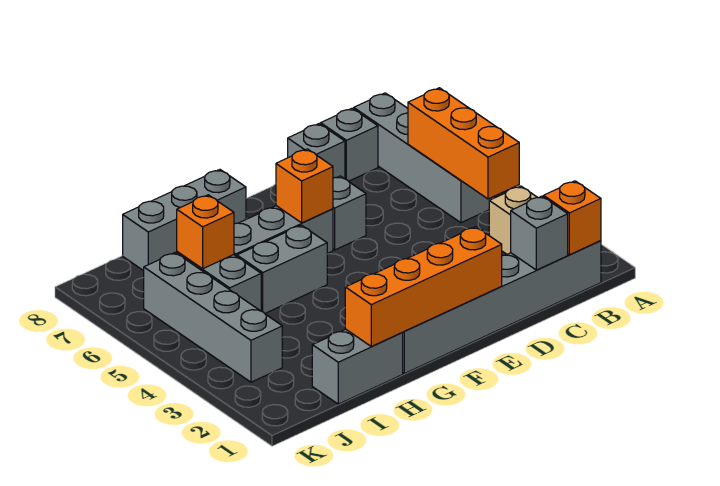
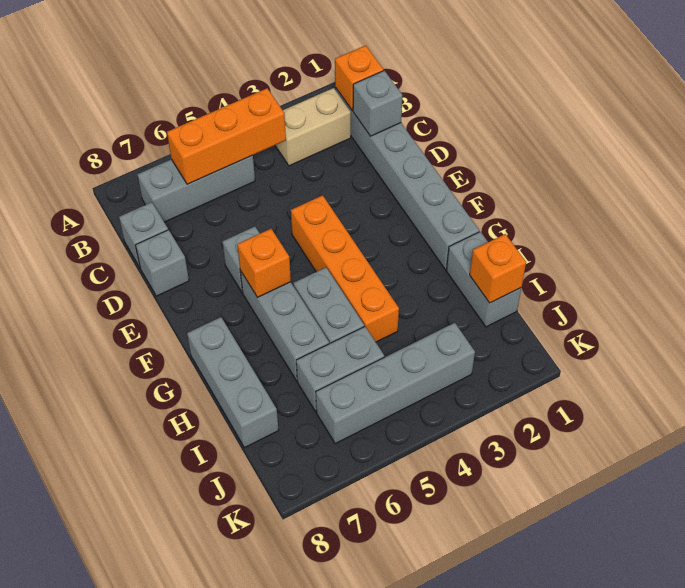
grey brick B5:B8 level 1 -> grey brick B5:B7 level 1
orange brick E1:H1 level 2 -> orange brick E4:H4 level 1
orange brick I6 level 2 -> orange brick I1 level 2

